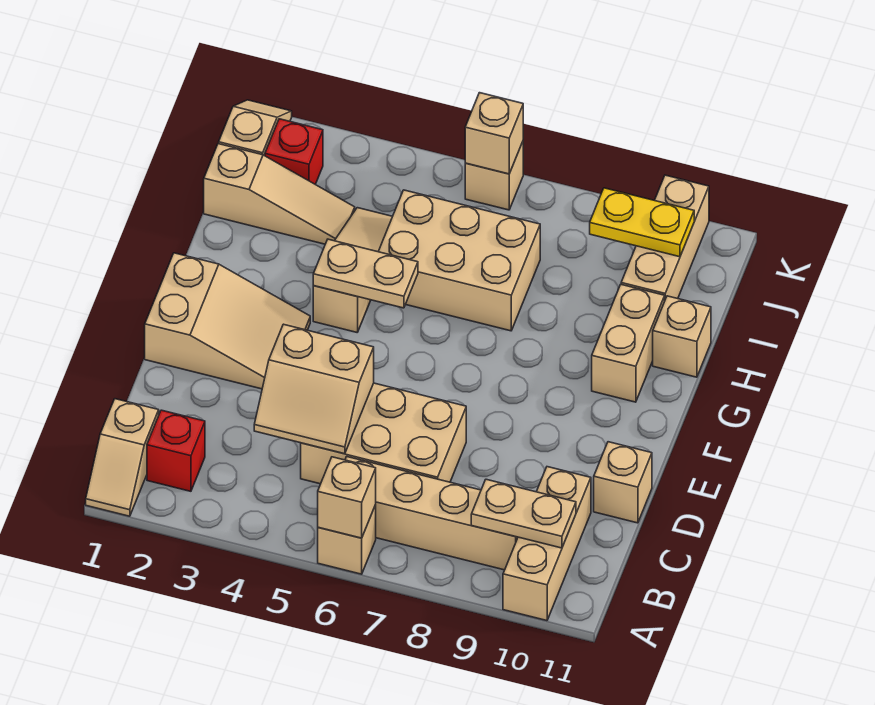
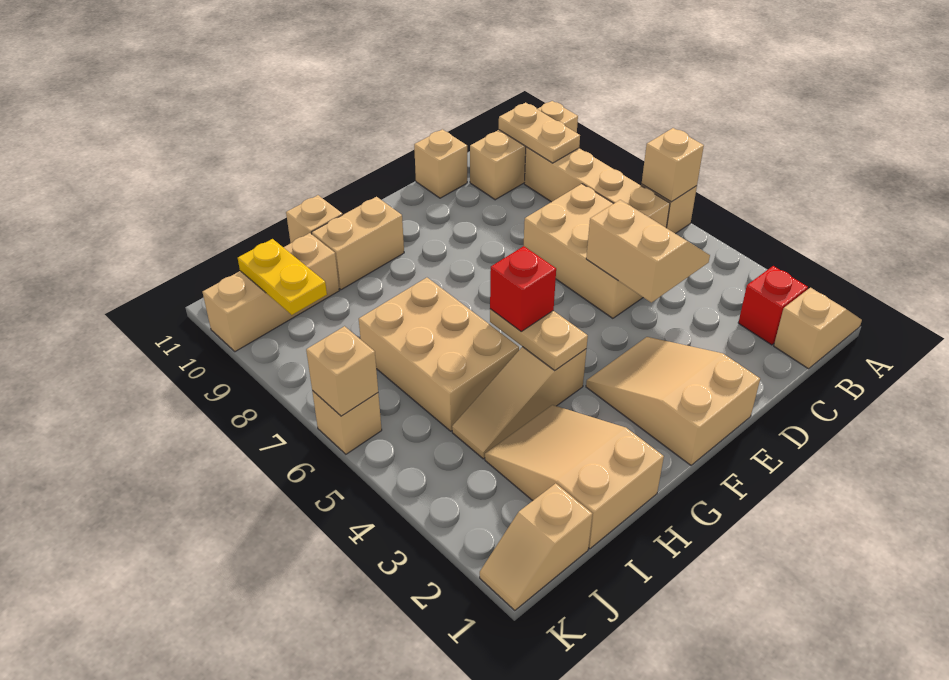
tan slope I1:I3 level 1 top 1 -> tan slope H1:I3 level 1 top 1
red brick J2 level 1 -> red brick G5 level 3

